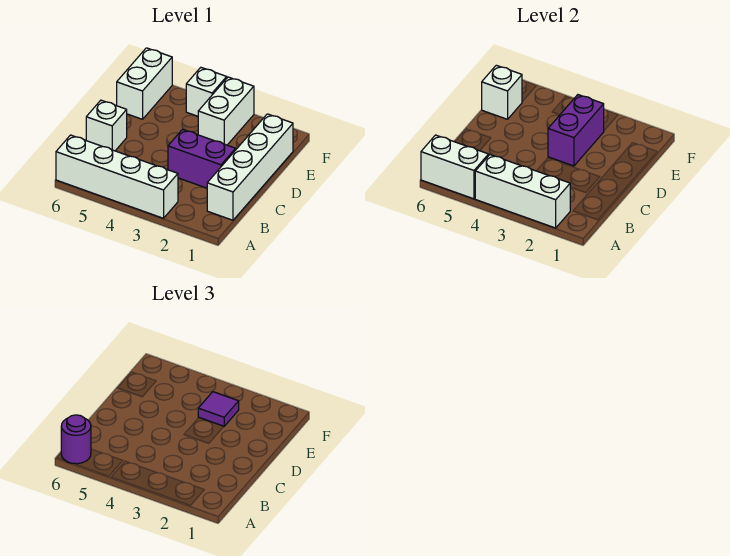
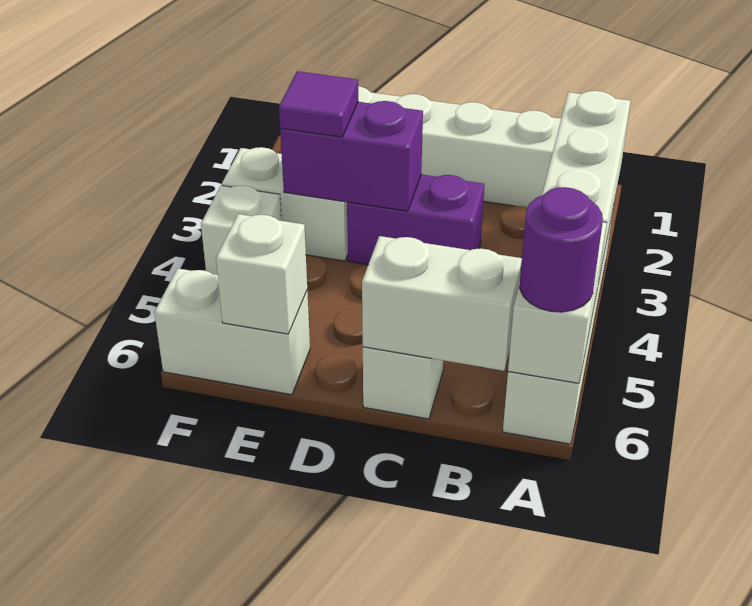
none -> white brick B6:C6 level 2
purple brick C2:C3 level 1 -> purple brick C3:D3 level 1

